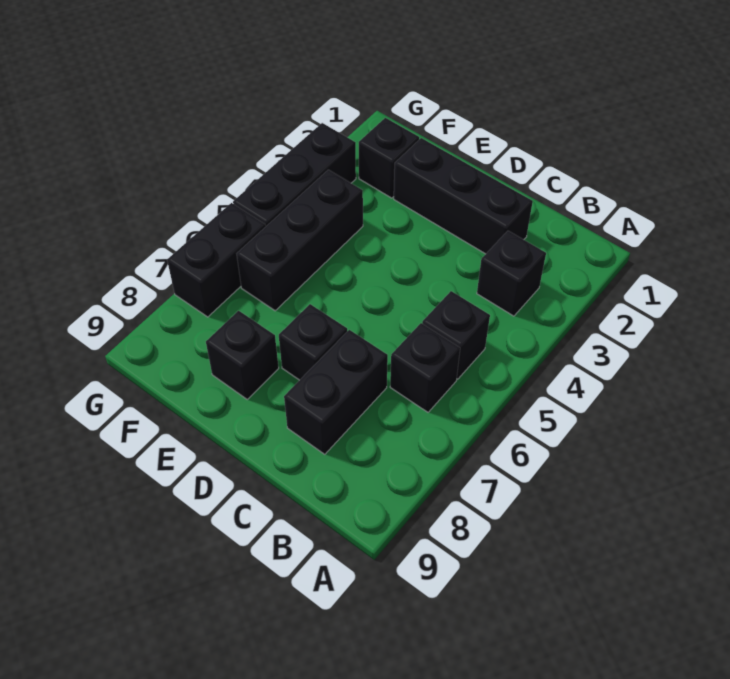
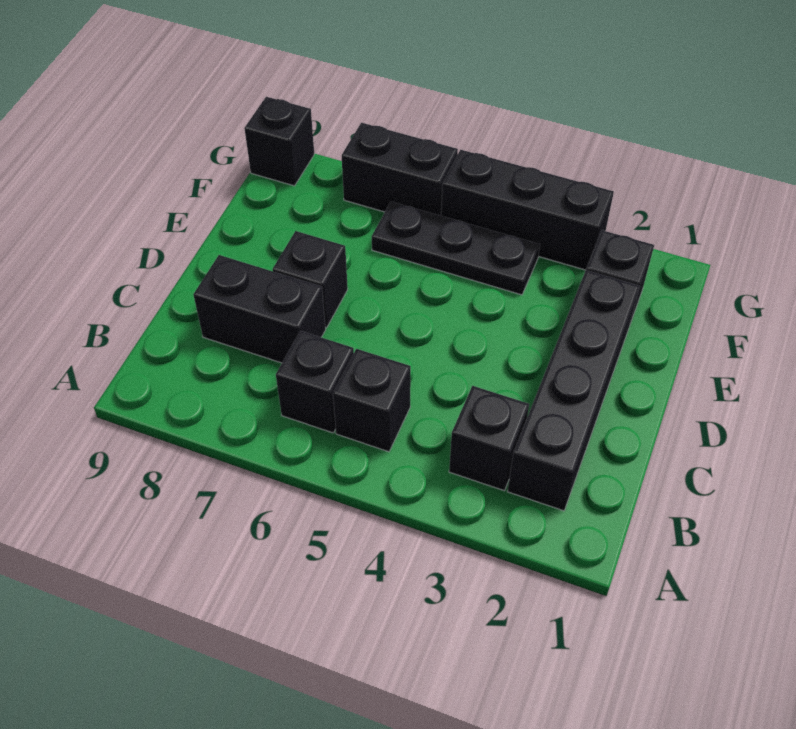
black brick C2:E2 level 1 -> black brick B2:E2 level 1
black brick E8 level 1 -> black brick G9 level 1
black brick F4:F6 level 1 -> black plate F4:F6 level 1

